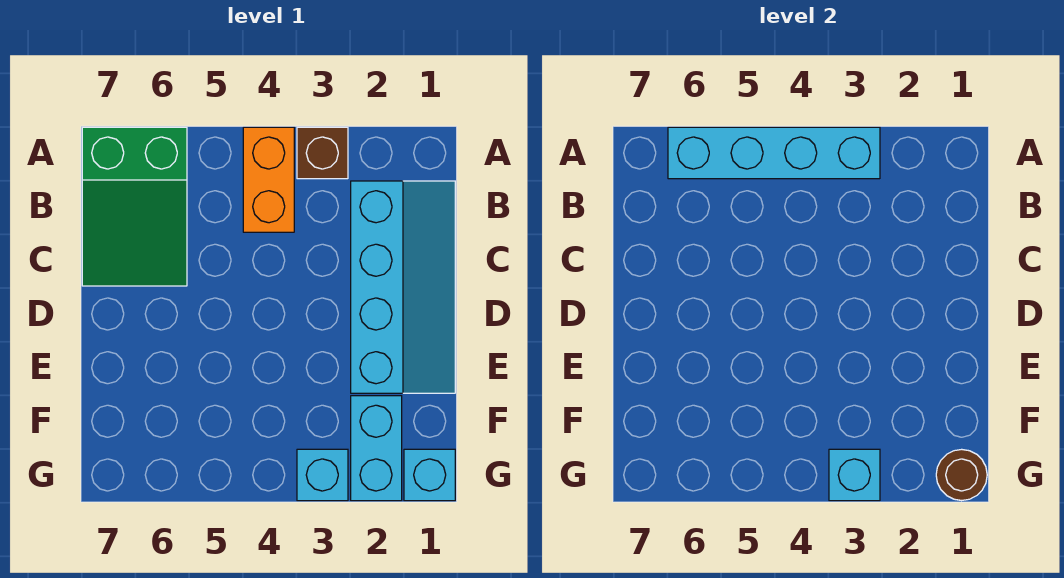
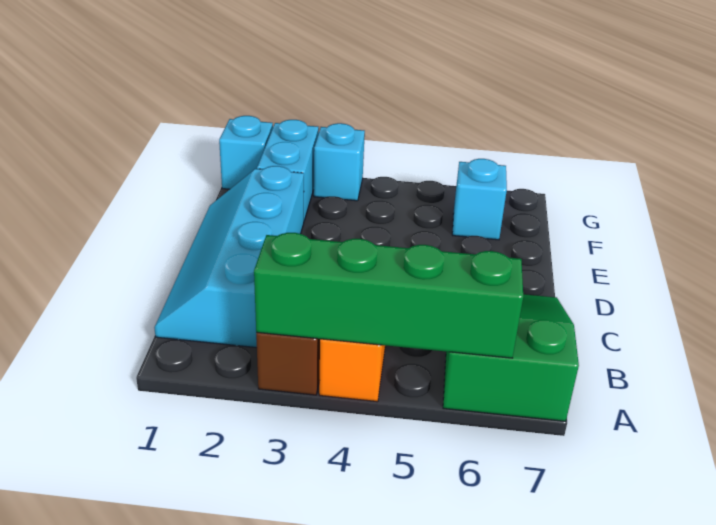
cyan brick A3:A6 level 2 -> green brick A3:A6 level 2
brown round brick G1 level 2 -> none
cyan brick G3 level 2 -> cyan brick F6 level 1

